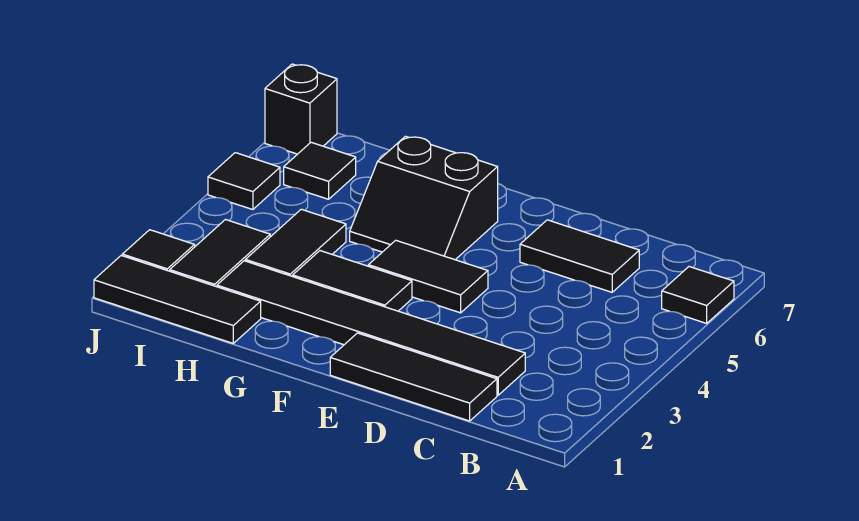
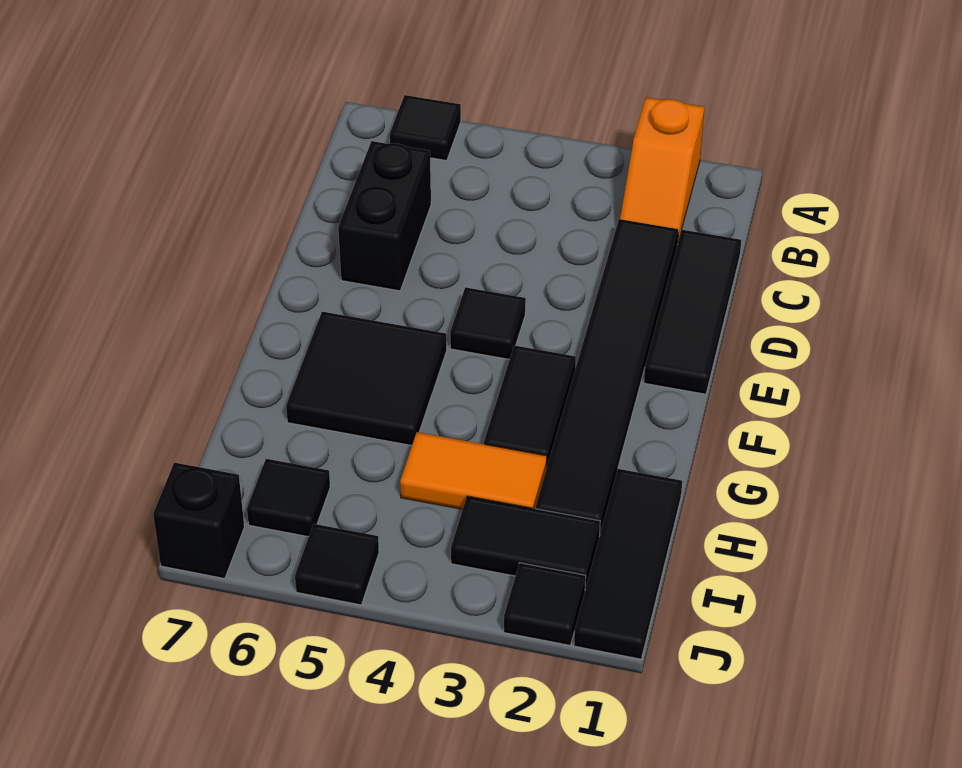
none -> orange slope A2:B2 level 1 top A
black tile C6:D6 level 1 -> black brick C6:D6 level 1
black tile E4:F4 level 1 -> black tile E4 level 1
black slope F5:G6 level 1 top 6 -> black tile F5:G6 level 1
black tile H3:H4 level 1 -> orange tile H3:H4 level 1

